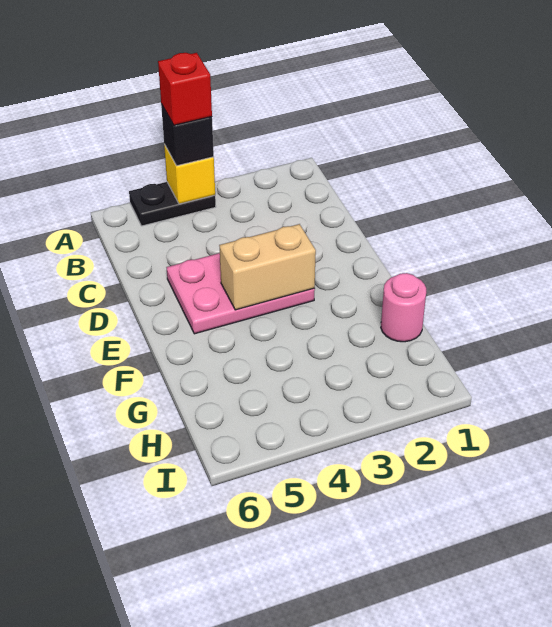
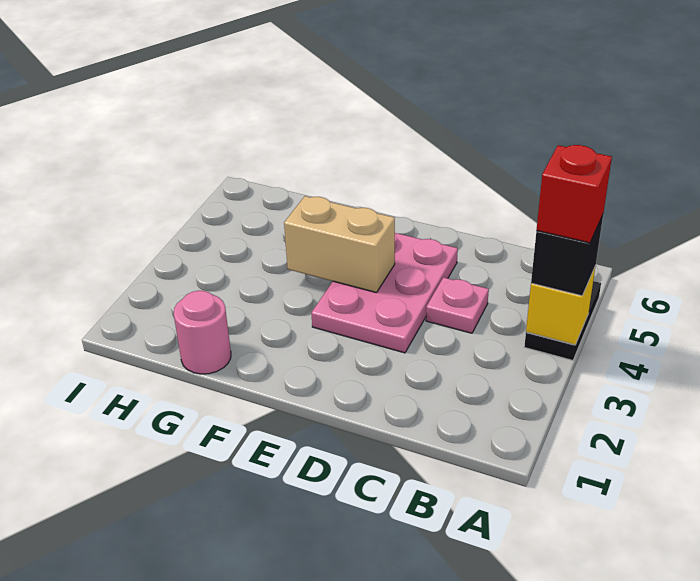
none -> pink plate C4 level 1
tan brick E3:E4 level 2 -> tan brick E4:F4 level 2

